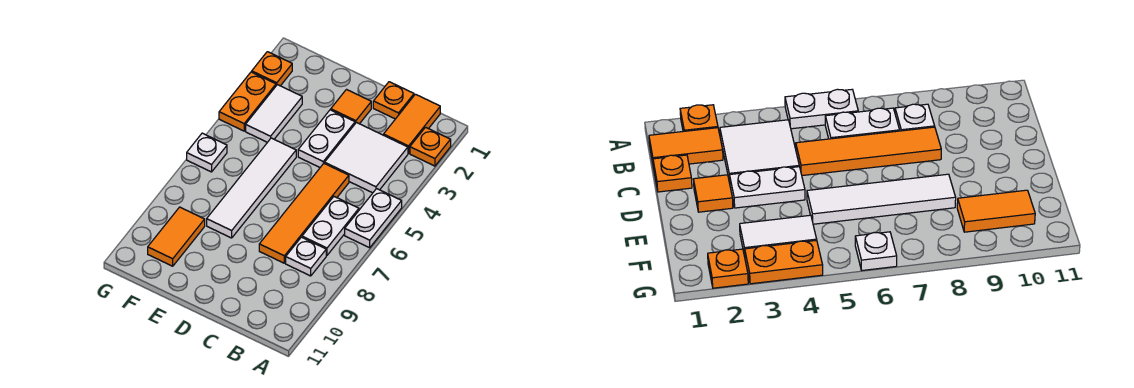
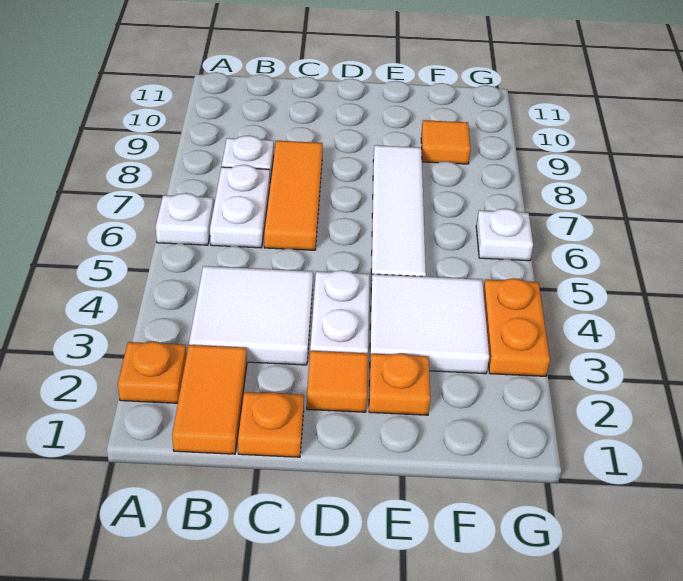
white plate A5:A6 level 1 -> white plate A6 level 1
orange tile C5:C8 level 1 -> orange tile C6:C8 level 1
white tile F3:F4 level 1 -> white tile E3:F4 level 1
orange tile F9:F10 level 1 -> orange tile F9 level 1
orange plate G2 level 1 -> orange plate E2 level 1

